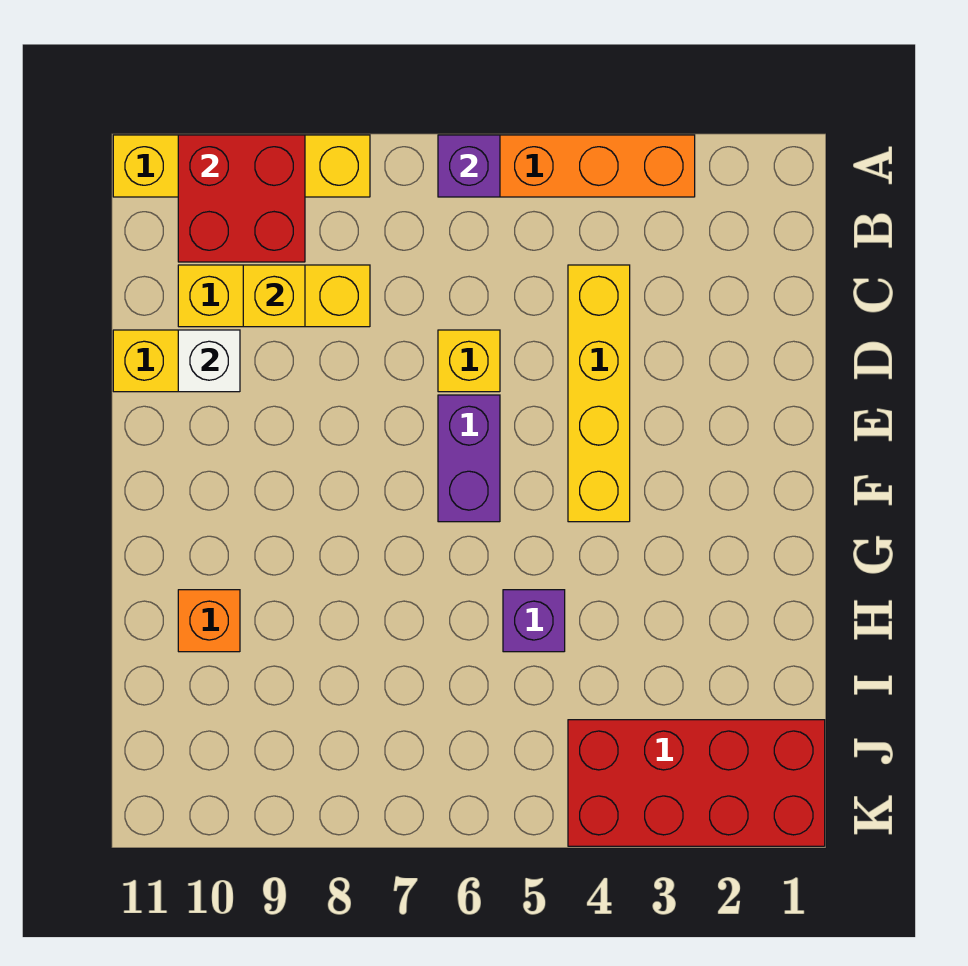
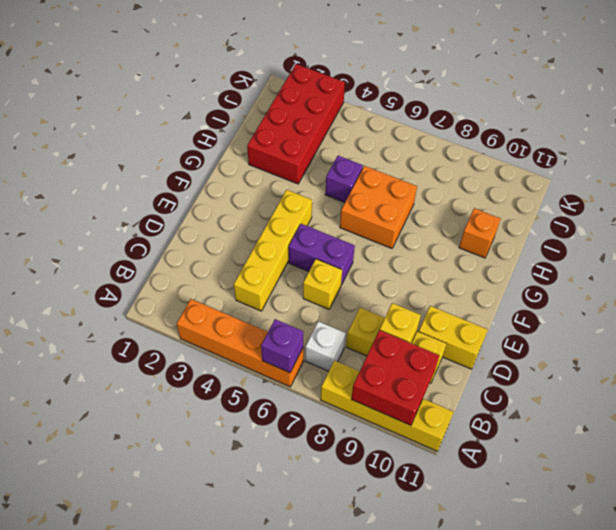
white brick D10 level 2 -> white brick B7 level 1
purple brick E6:F6 level 1 -> purple brick E5:E6 level 1
none -> orange brick G6:H7 level 1
red brick J1:K4 level 1 -> red brick H2:K3 level 1

